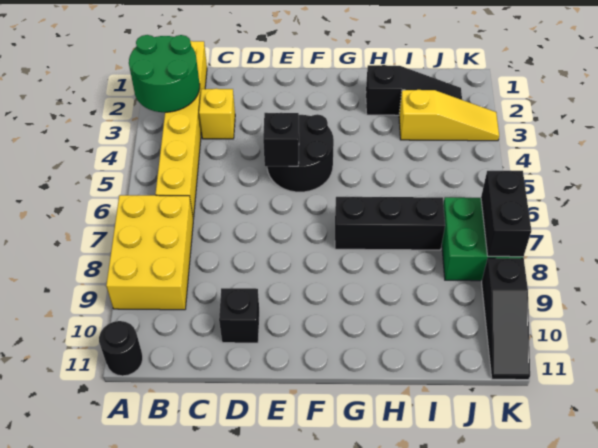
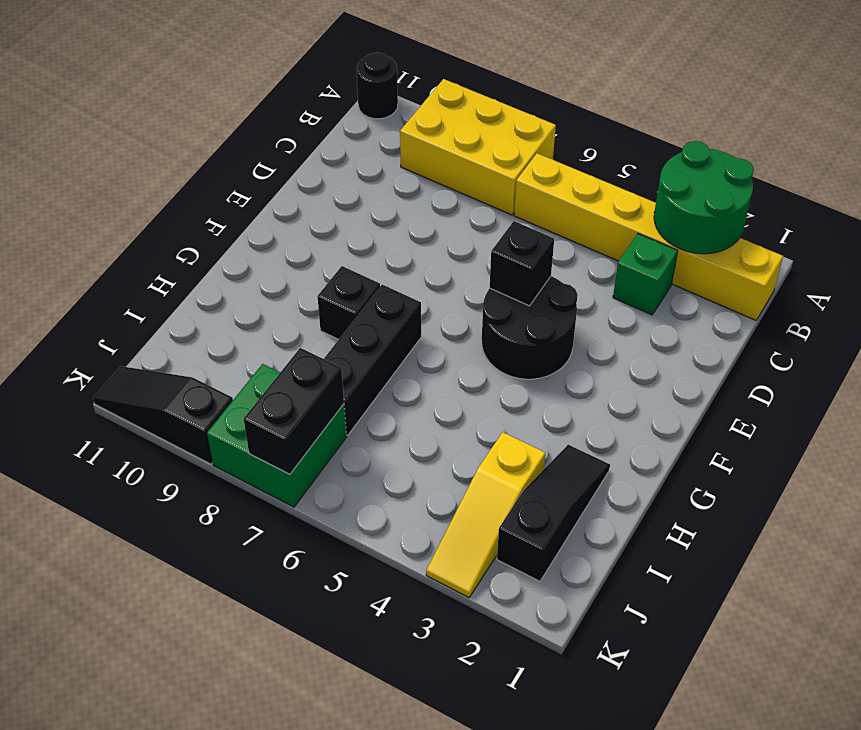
yellow brick C3 level 1 -> green brick C3 level 1
black brick D10 level 1 -> black brick G8 level 1
black slope H2:J2 level 1 top H -> black slope H2:J2 level 1 top J
black brick K7:K8 level 2 -> black brick J7:K7 level 2

